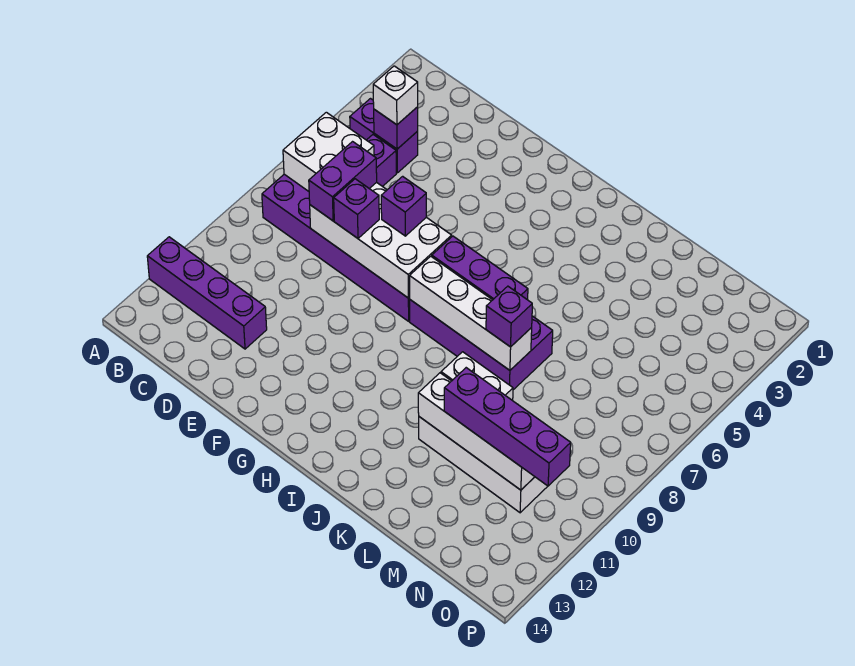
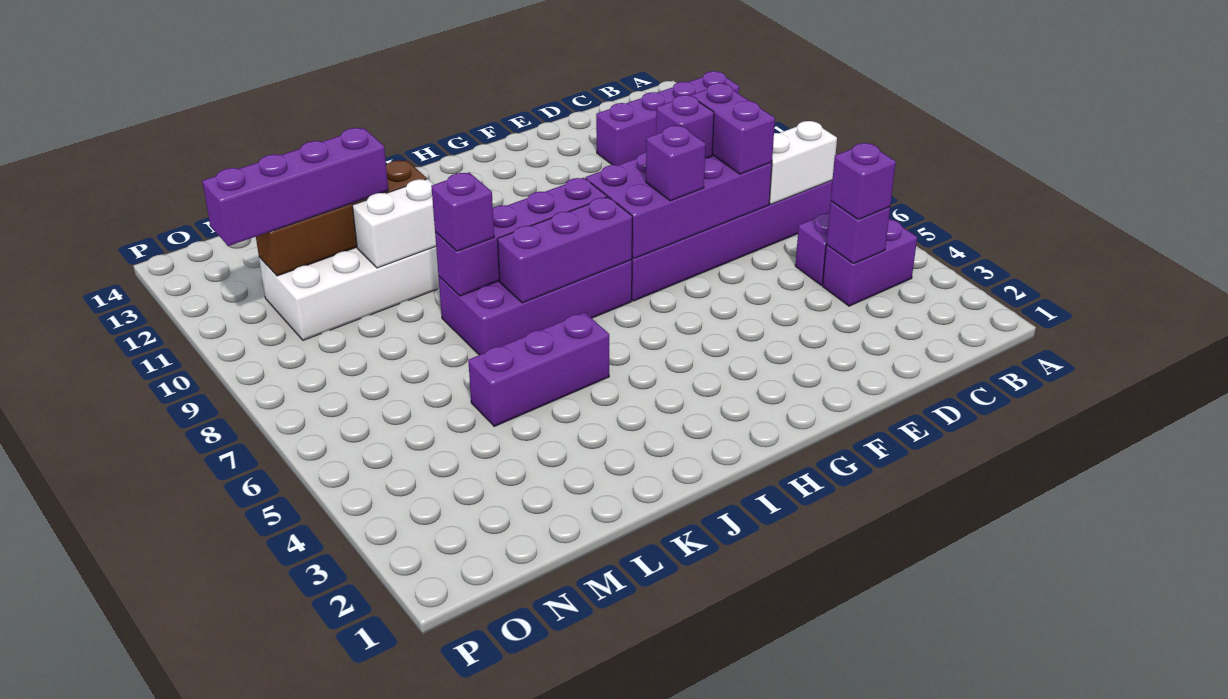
white brick B6:C7 level 2 -> white brick B7:C7 level 2
white brick C4 level 3 -> purple brick C4 level 3
white brick D7:G8 level 2 -> purple brick D7:G8 level 2
white brick H8:K8 level 2 -> purple brick H8:K8 level 2
none -> purple brick J5:L5 level 1
white brick K11:N11 level 2 -> brown brick K11:N11 level 2

